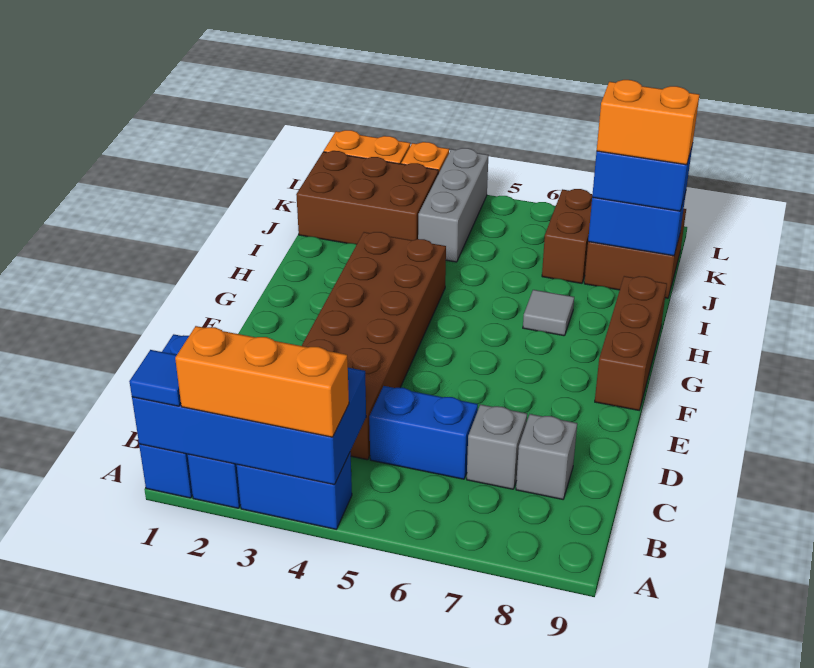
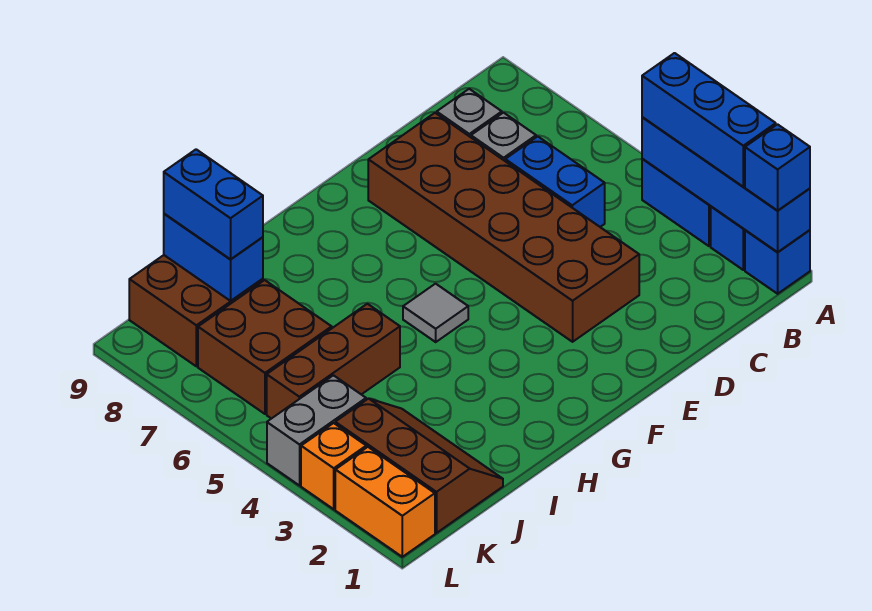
blue brick A1:B4 level 2 -> blue brick A1:A4 level 2
blue tile A1 level 3 -> blue brick A1 level 3
orange brick A2:A4 level 3 -> blue brick A2:A4 level 3
brown brick C3:H4 level 1 -> brown brick D3:E8 level 1
brown brick F9:H9 level 1 -> brown brick I5:K5 level 1
grey tile H7 level 1 -> grey tile G5 level 1
brown brick J1:K3 level 1 -> brown slope J1:K3 level 1 top K
grey brick J4:L4 level 1 -> grey brick K4:L4 level 1
brown brick J7:K7 level 1 -> brown brick J6:K7 level 1
orange brick J8:J9 level 4 -> none

